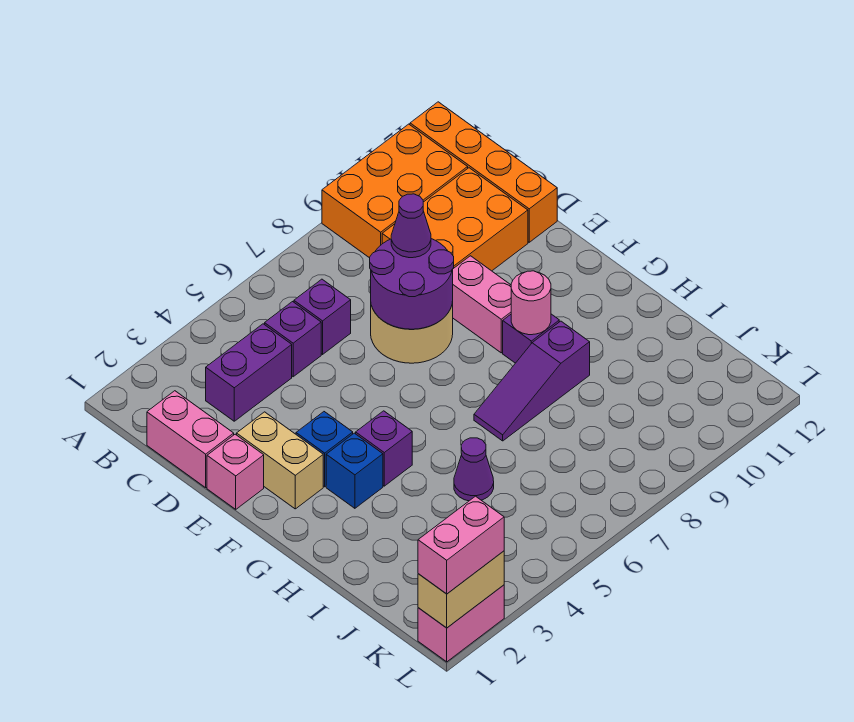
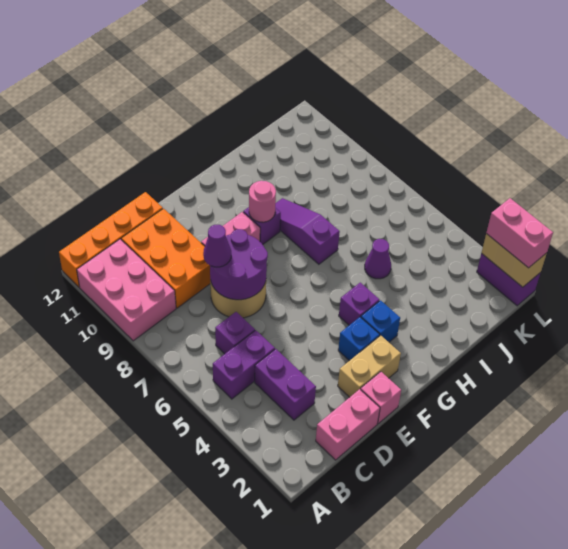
orange brick A9:B11 level 1 -> pink brick A9:B11 level 1
purple brick C5 level 1 -> purple brick B5:C5 level 1
purple slope H7:H9 level 1 top 9 -> purple slope H7:H9 level 1 top 7
pink brick L1:L2 level 1 -> purple brick L1:L2 level 1

